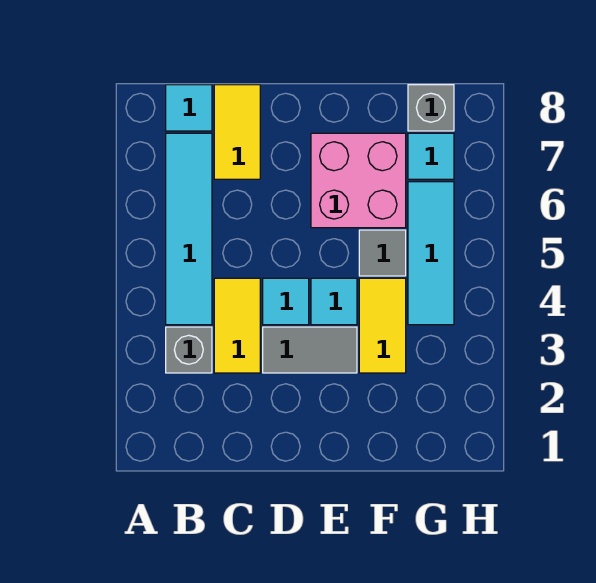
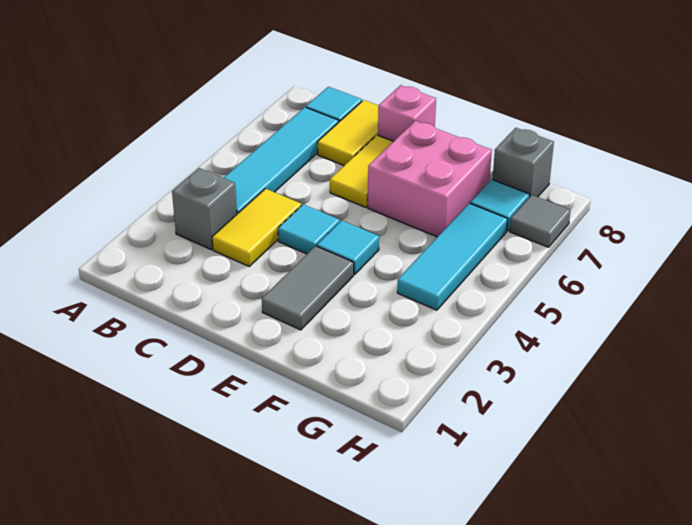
grey tile D3:E3 level 1 -> grey tile E2:E3 level 1
none -> pink brick D8 level 1
yellow tile F3:F4 level 1 -> yellow tile D6:D7 level 1
grey tile F5 level 1 -> grey tile H7 level 1

